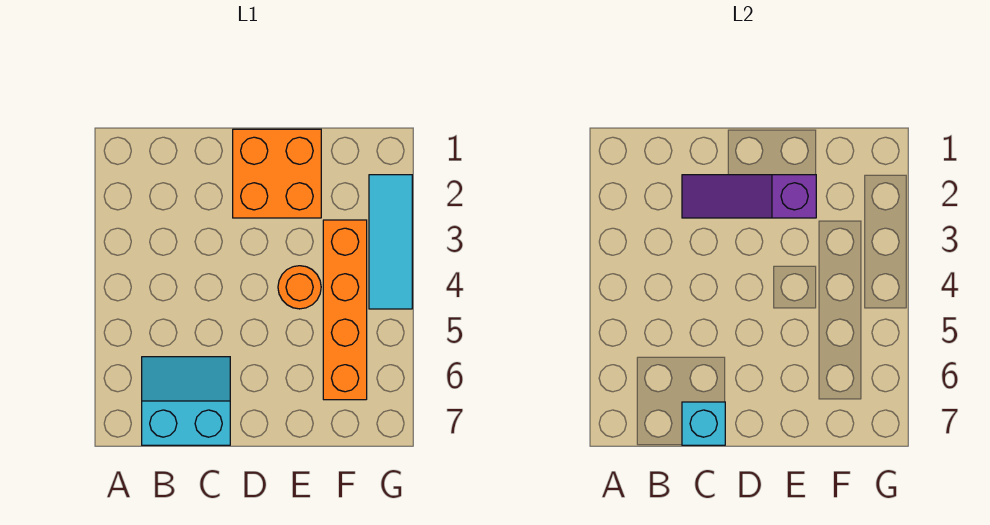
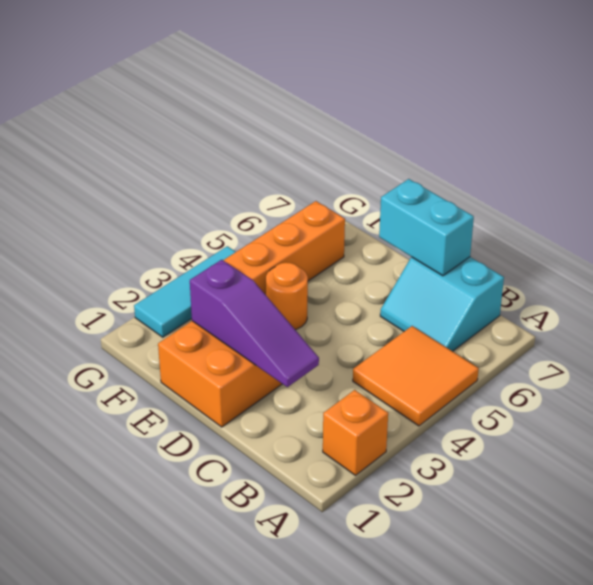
none -> orange brick A2 level 1
none -> orange tile A4:B5 level 1
cyan brick C7 level 2 -> cyan brick C7:D7 level 2

